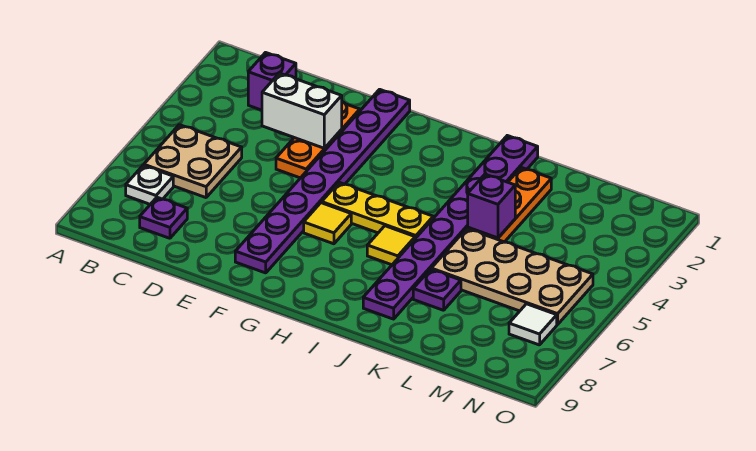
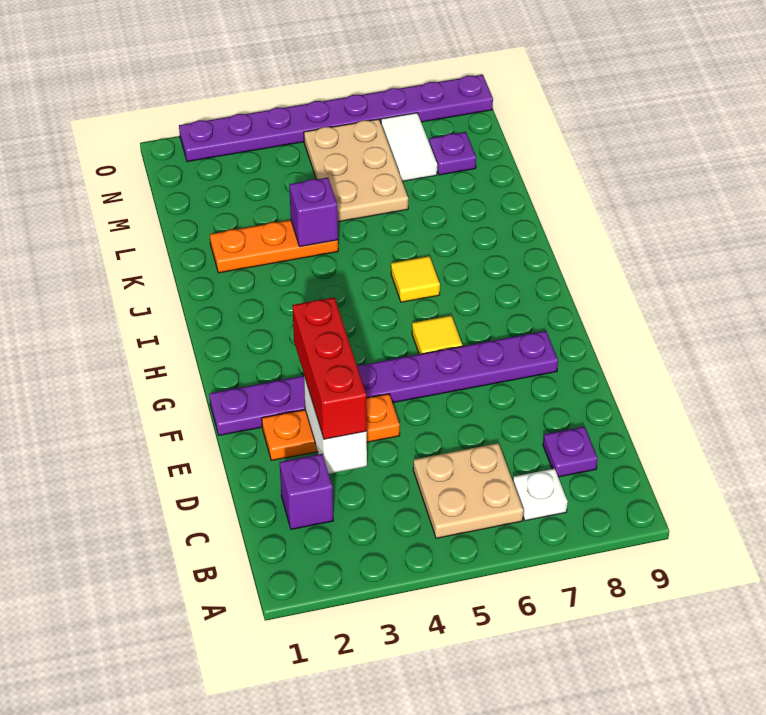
none -> red brick D3:F3 level 3
yellow plate G5:I5 level 1 -> none
purple plate J1:J8 level 1 -> purple plate O2:O9 level 1
tan plate K5:N6 level 1 -> tan plate L5:N6 level 1
purple plate K7 level 1 -> purple plate M8 level 1
white tile N7 level 1 -> white tile M7:N7 level 1

